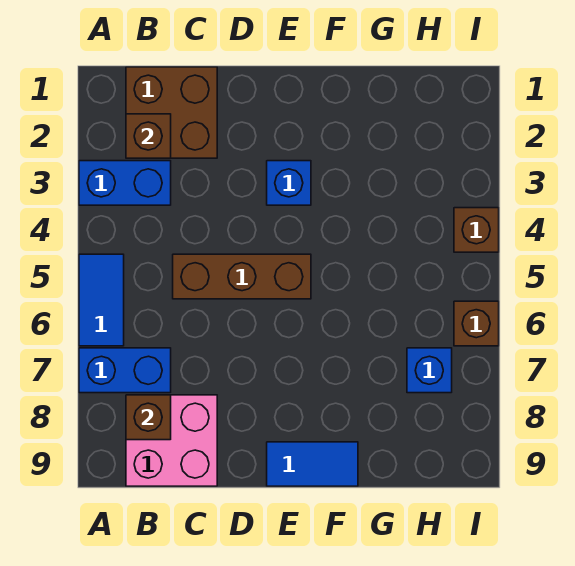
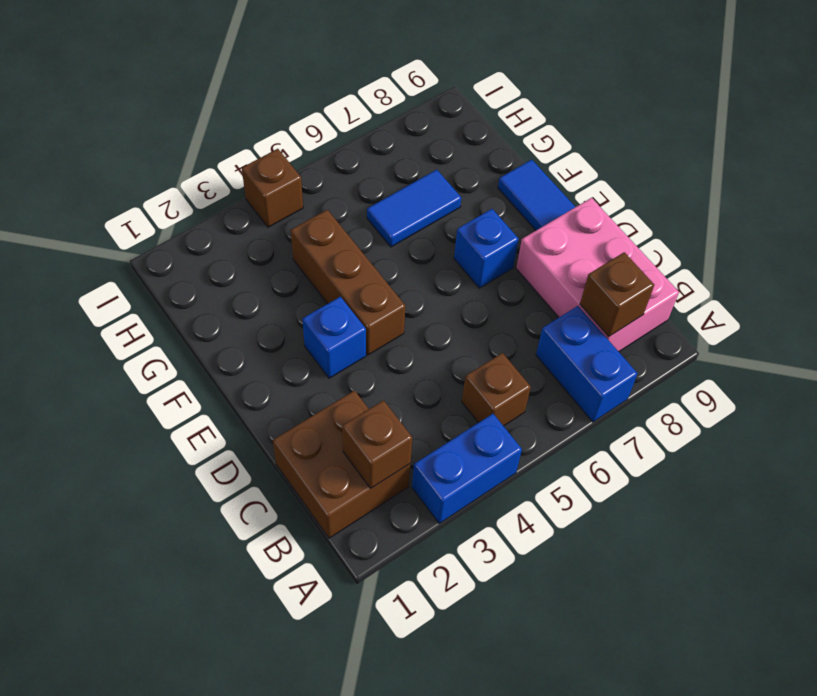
blue brick A3:B3 level 1 -> blue brick A3:A4 level 1
blue tile A5:A6 level 1 -> blue tile G6:G7 level 1
pink brick B8:C9 level 1 -> pink brick B8:D9 level 1
brown brick C5:E5 level 1 -> brown brick E4:G4 level 1
blue brick H7 level 1 -> blue brick E7 level 1
brown brick I6 level 1 -> brown brick B5 level 1

